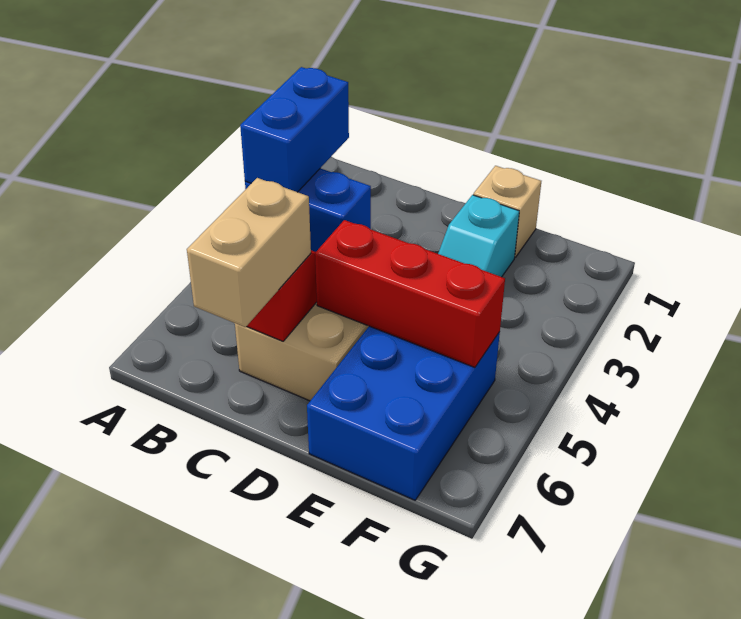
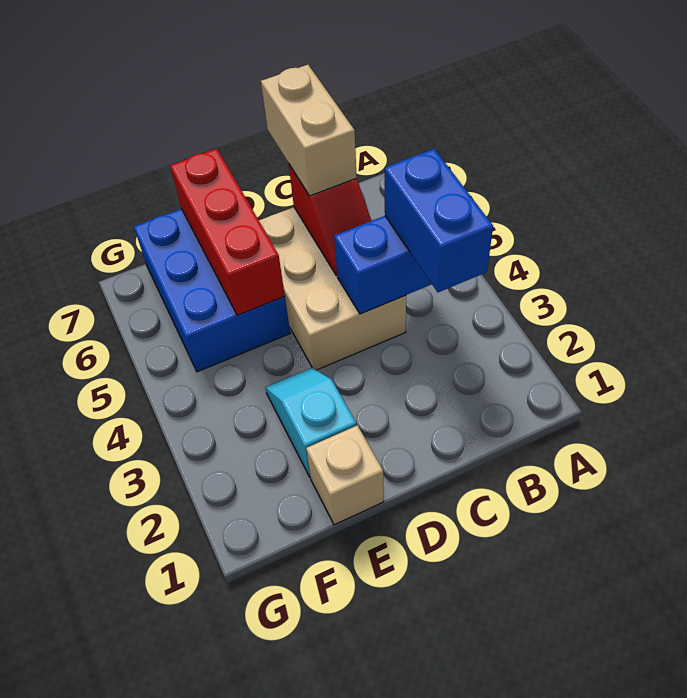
red brick D5:F5 level 2 -> red brick E5:E7 level 2

